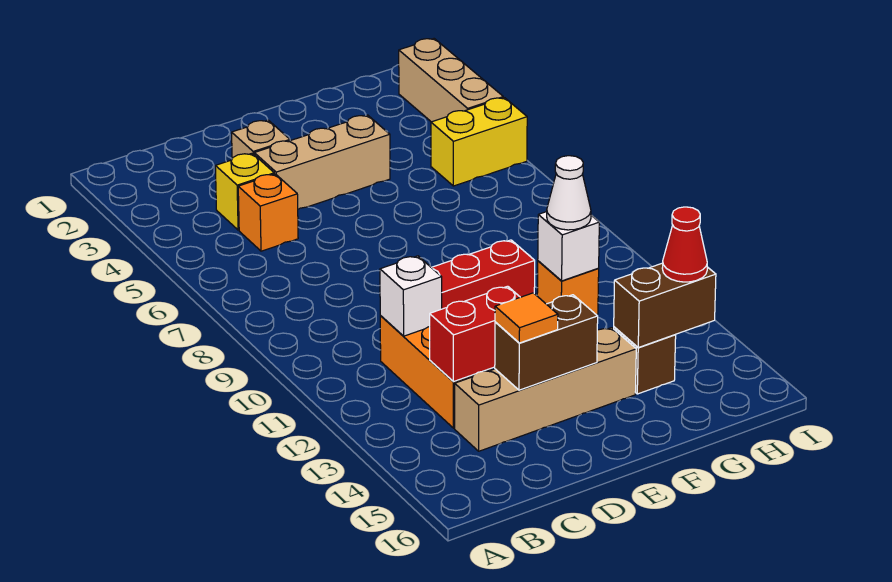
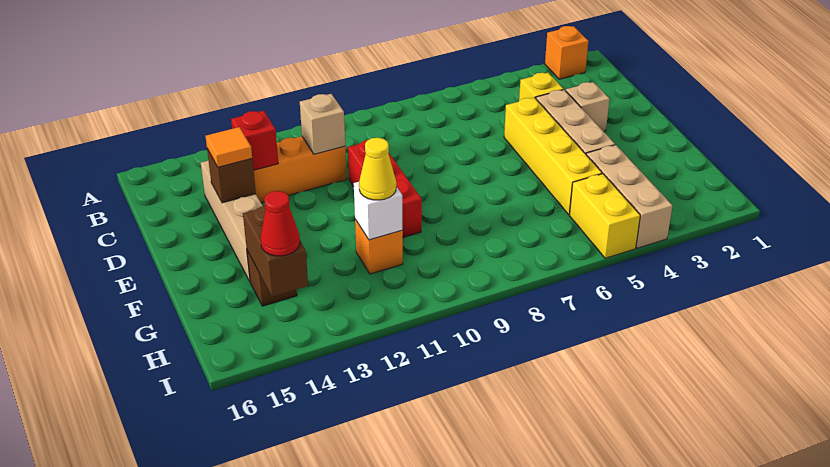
orange brick C5 level 1 -> orange brick A2 level 1
white brick C11 level 2 -> tan brick C11 level 2
red brick C13:D13 level 2 -> red brick C13 level 2
none -> yellow brick D5:G5 level 1
brown brick D14:E14 level 2 -> brown brick D14 level 2
white cone G11 level 3 -> yellow cone G11 level 3
tan brick I2:I4 level 1 -> tan brick G4:I4 level 1

